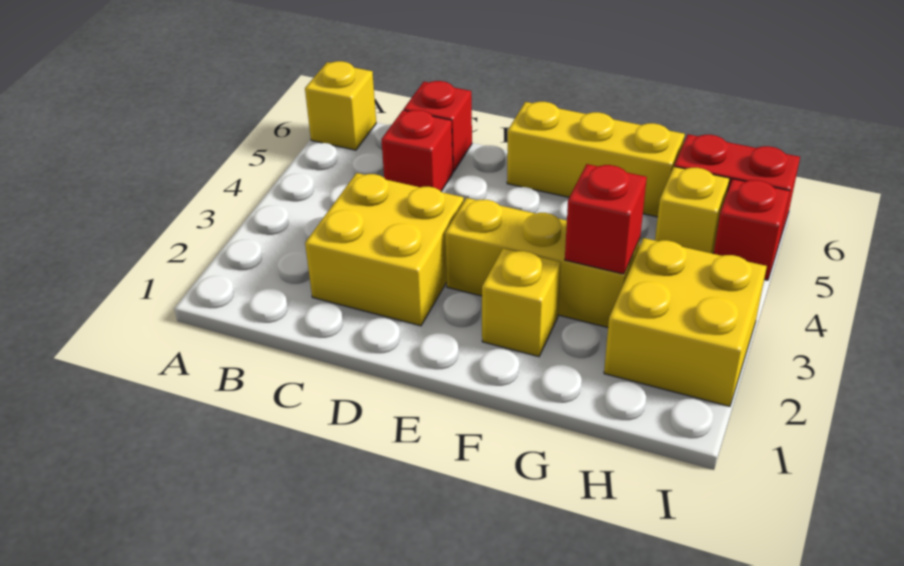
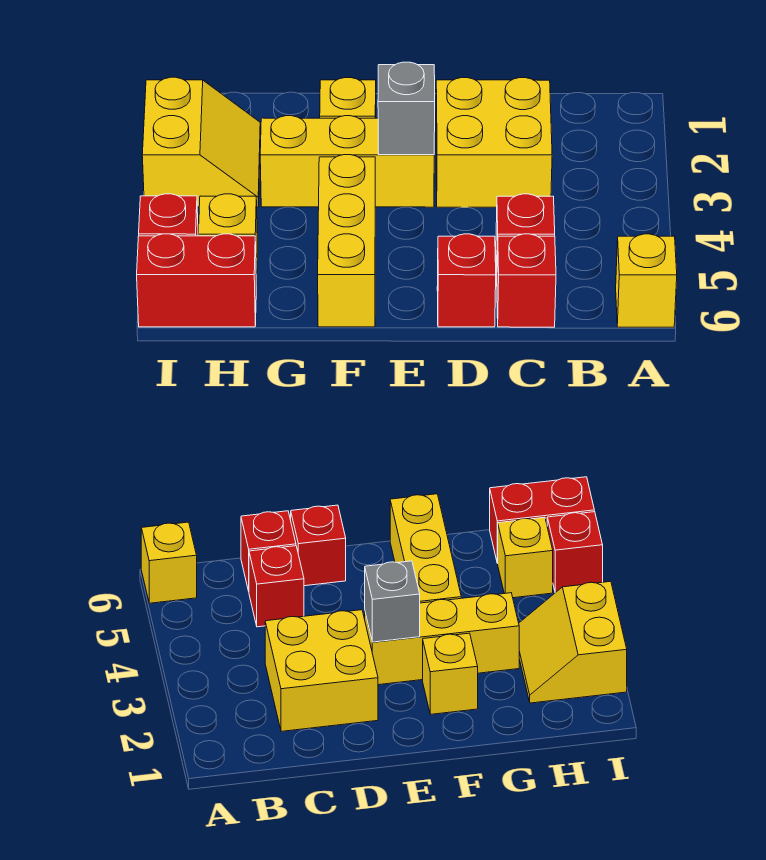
none -> grey brick E3 level 2
yellow brick E6:G6 level 1 -> yellow brick F4:F6 level 1
red brick G3 level 2 -> red brick D6 level 1
yellow brick H2:I3 level 1 -> yellow slope H2:I3 level 1 top I

